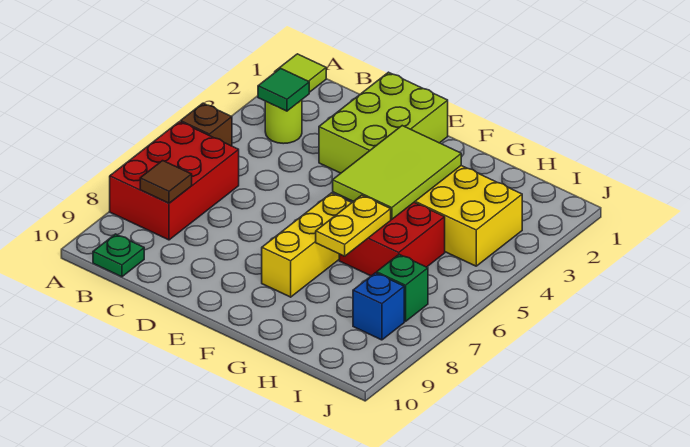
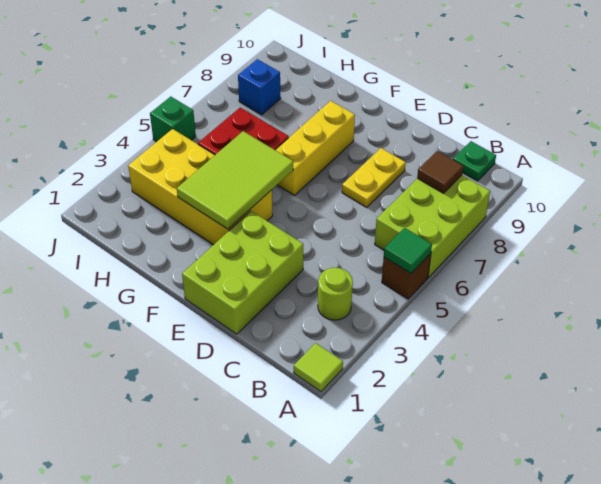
red brick A6:B8 level 1 -> lime brick A6:B8 level 1
green tile B3 level 2 -> green tile A5 level 2
yellow plate G6:G7 level 2 -> yellow plate D7:D8 level 1
green brick I7 level 1 -> green brick J5 level 1

